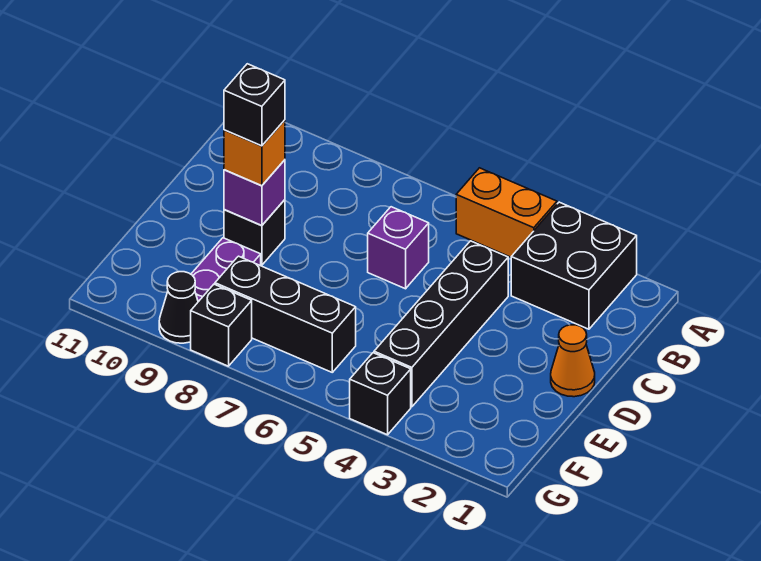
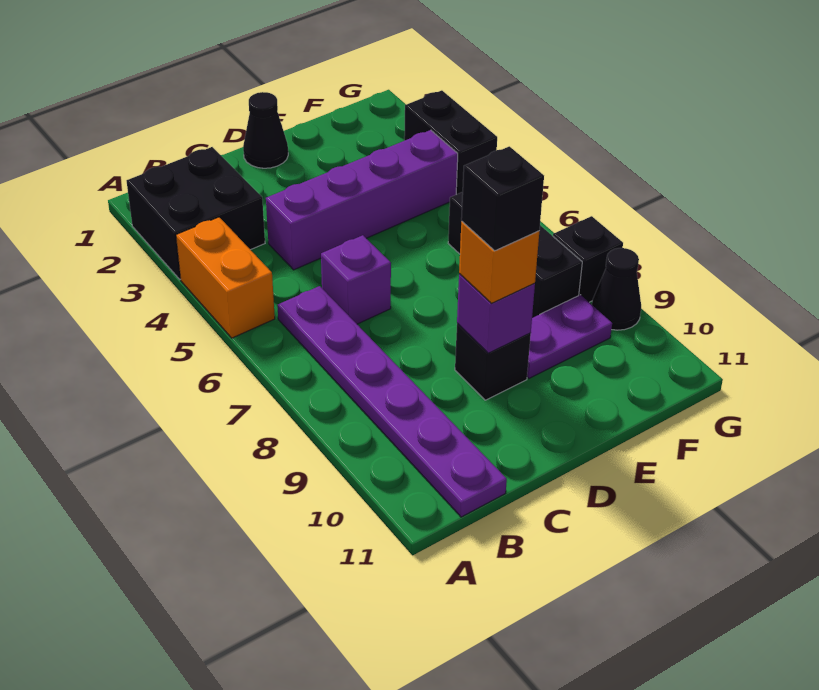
none -> purple plate B6:B11 level 1
black brick C4:F4 level 1 -> purple brick C4:F4 level 1
orange cone D1 level 1 -> black cone D1 level 1
black brick G4 level 1 -> black brick G3:G4 level 1

